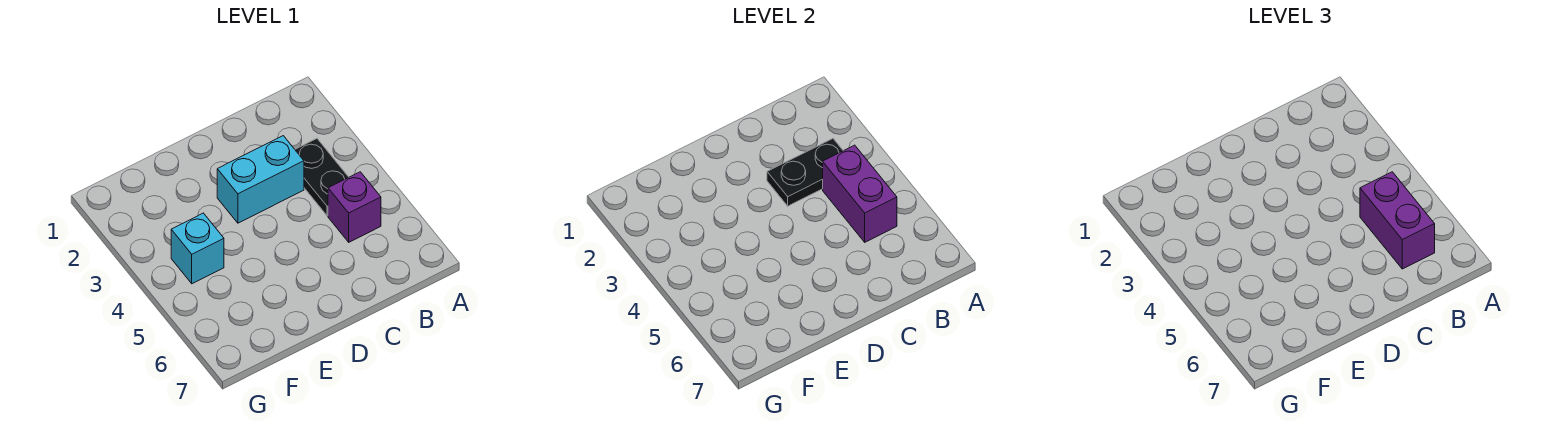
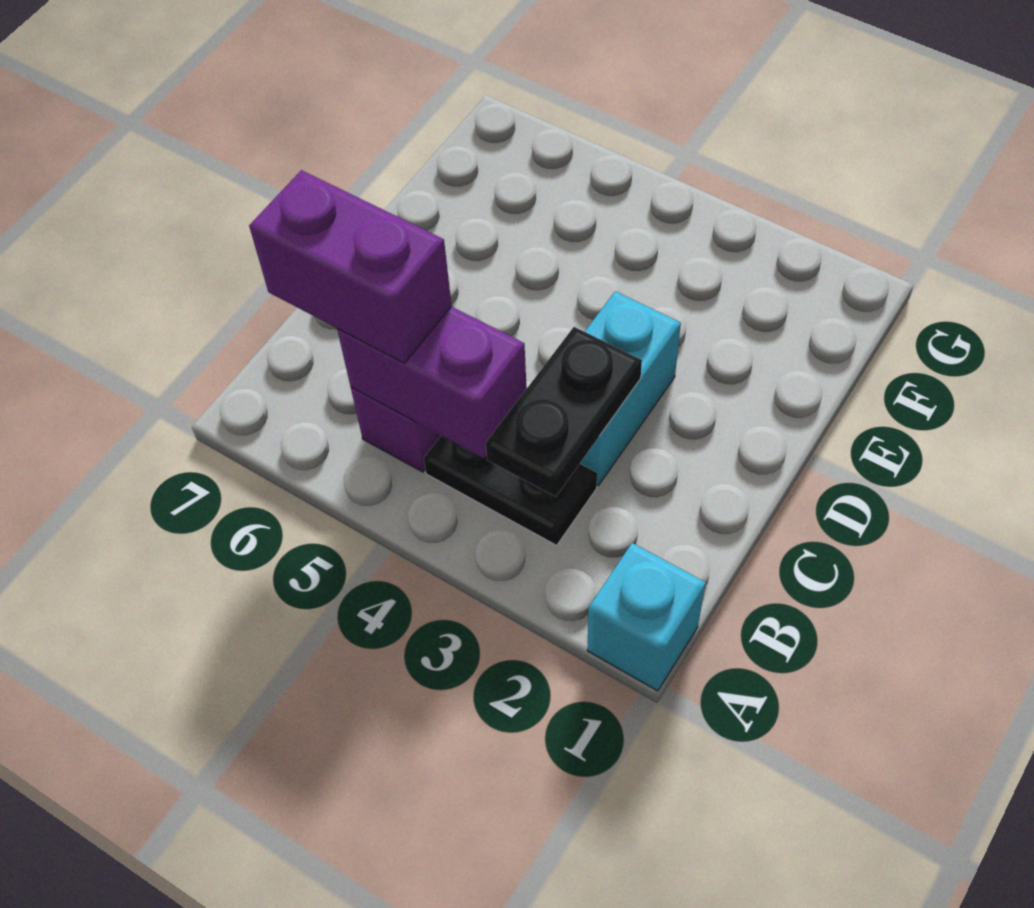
cyan brick F4 level 1 -> cyan brick A1 level 1

